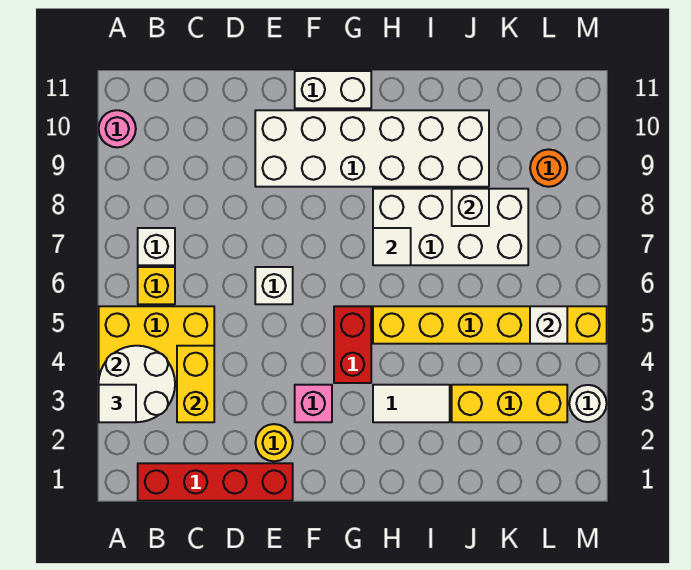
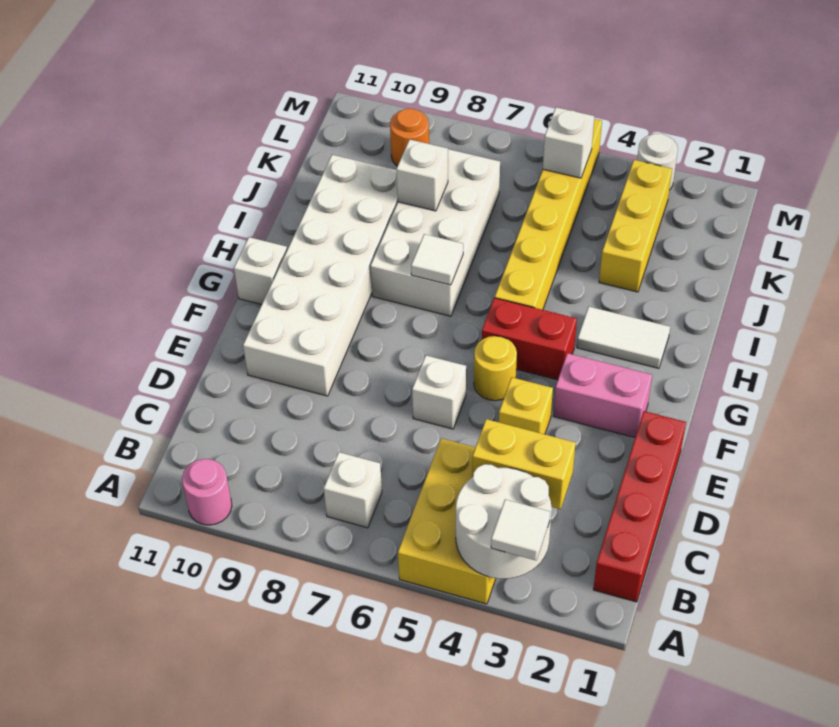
yellow brick B6 level 1 -> yellow brick E4 level 1
yellow round brick E2 level 1 -> yellow round brick F5 level 1
pink brick F3 level 1 -> pink brick F2:F3 level 1
white brick F11:G11 level 1 -> white brick G11 level 1
white tile H3:I3 level 1 -> white tile H2:H3 level 1

